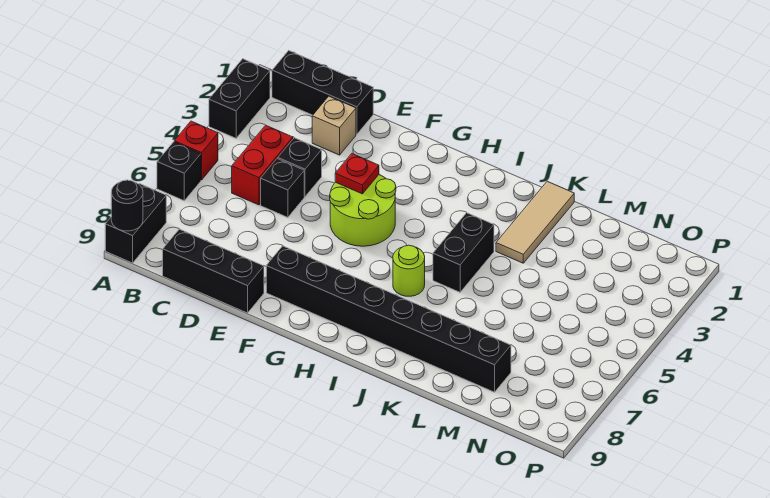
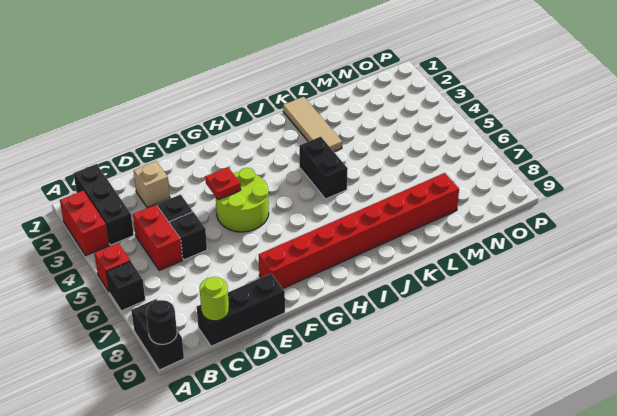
black brick A2:A3 level 1 -> red brick A2:A3 level 1
black brick B1:D1 level 1 -> black brick B1:B3 level 1
black brick F8:M8 level 1 -> red brick F8:M8 level 1
lime round brick I6 level 1 -> lime round brick C9 level 2

